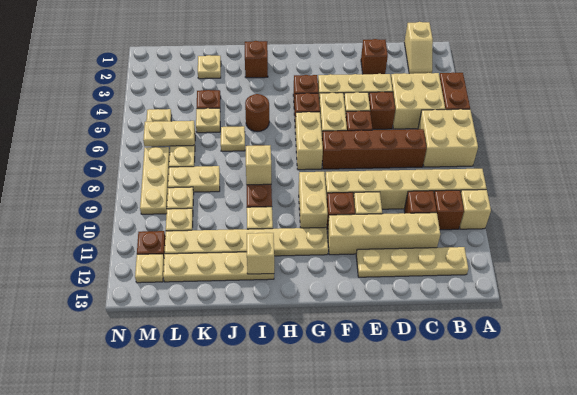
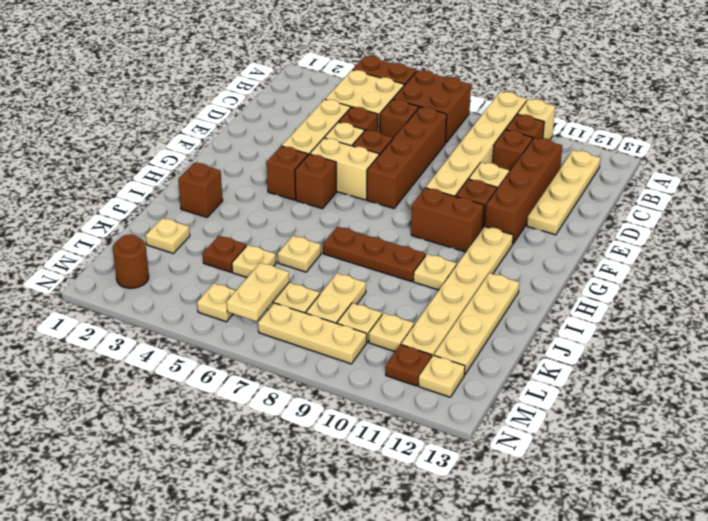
tan brick A6:B7 level 1 -> brown brick A6:B7 level 1
tan slope B1:B2 level 1 top 1 -> none
tan brick C11:F11 level 1 -> brown brick C11:F11 level 1
brown brick D2 level 1 -> brown brick C6 level 1
tan brick G6:G7 level 1 -> none
tan brick G9:G10 level 1 -> brown brick G9:G10 level 1
brown round brick I5 level 1 -> brown round brick M2 level 1
tan brick I8 level 2 -> none
tan brick I12 level 2 -> none

